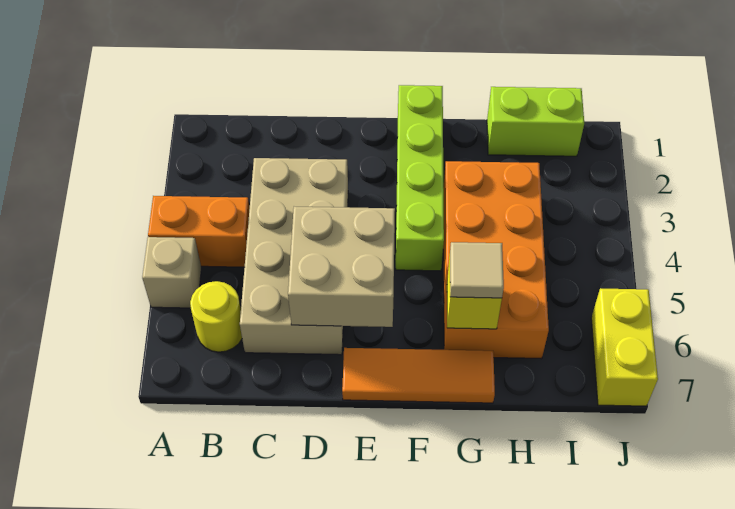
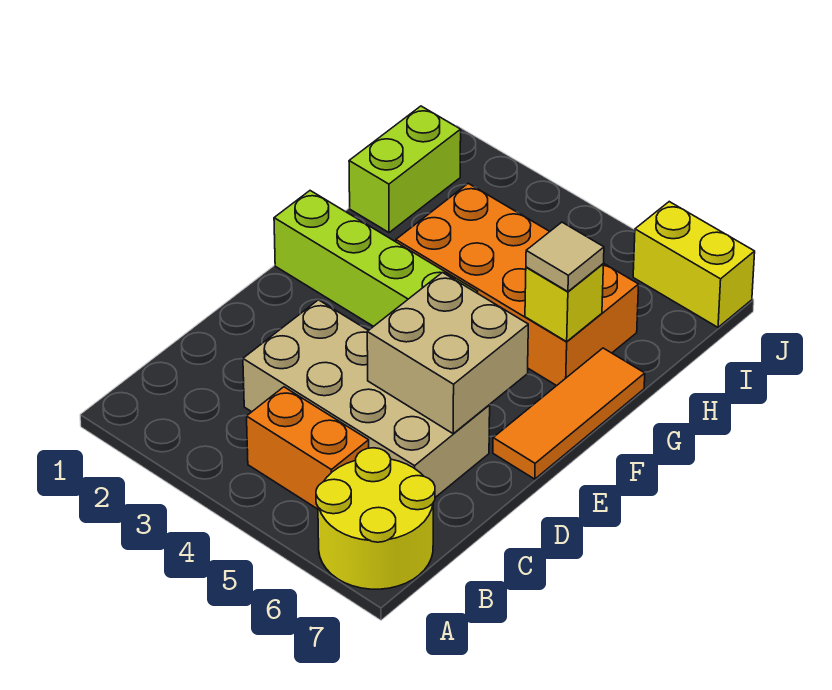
orange brick A4:B4 level 1 -> orange brick B4:B5 level 1
tan brick A5 level 1 -> none
yellow round brick B6 level 1 -> yellow round brick A6:B7 level 1

